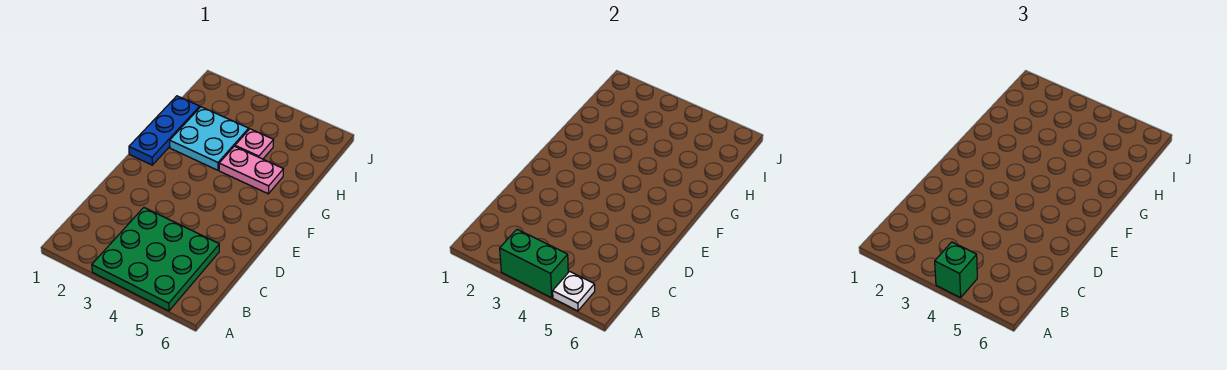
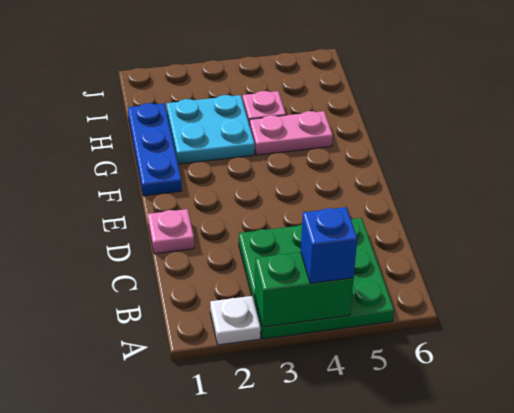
green brick A4 level 3 -> blue brick A4 level 3
white plate A5 level 2 -> white plate A2 level 1
none -> pink plate D1 level 1

